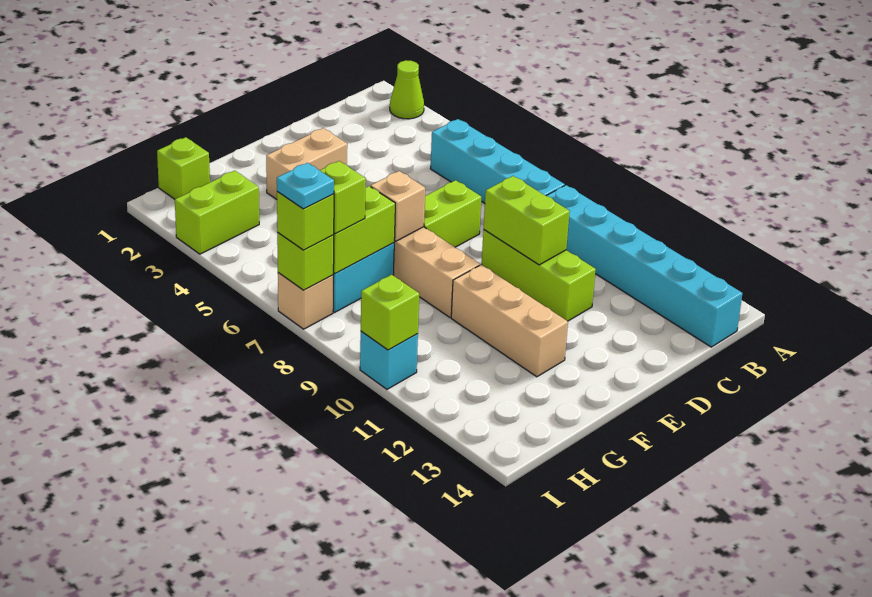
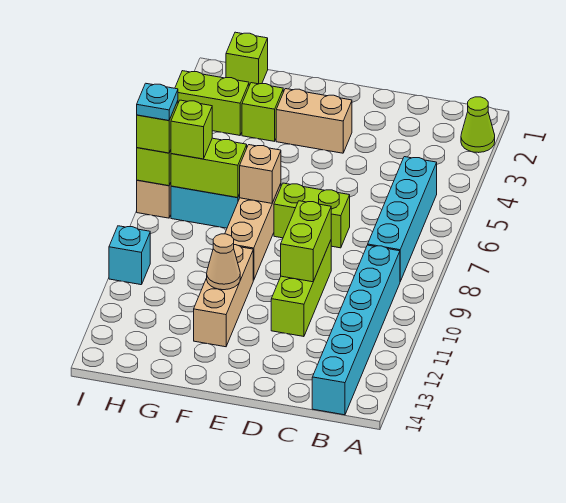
none -> tan cone F11 level 2
lime brick I10 level 2 -> lime brick G3 level 1

